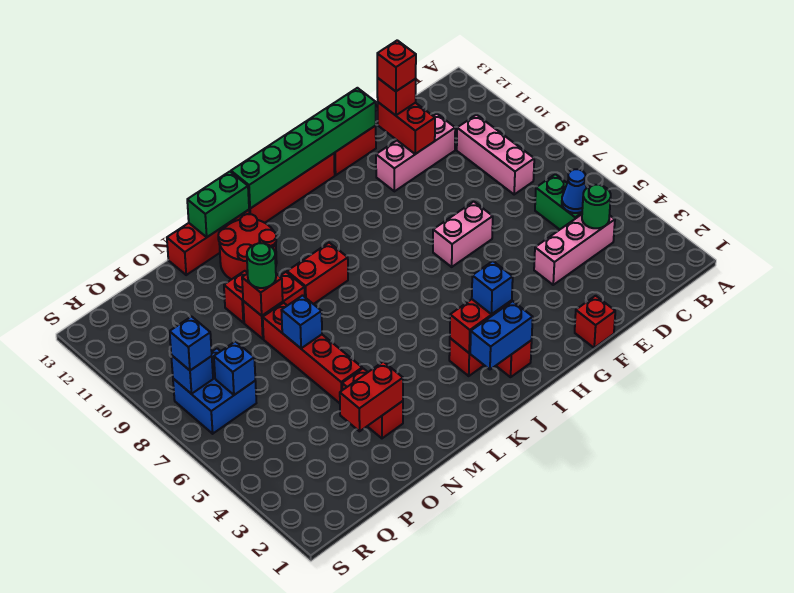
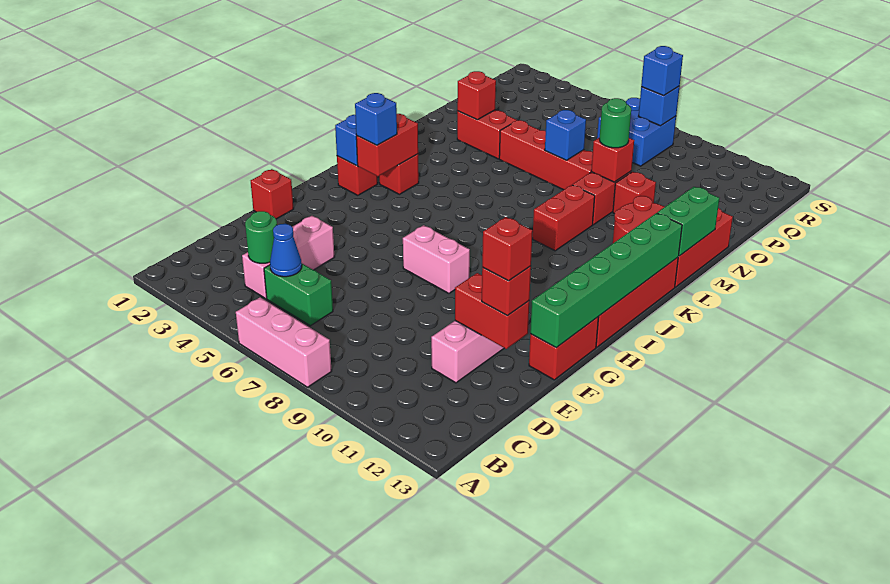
pink brick C8:C10 level 1 -> pink brick A6:A8 level 1
pink brick F7:G7 level 1 -> pink brick G7:G8 level 1
red brick N3:O3 level 2 -> red brick N3 level 2
blue brick Q7 level 2 -> none

